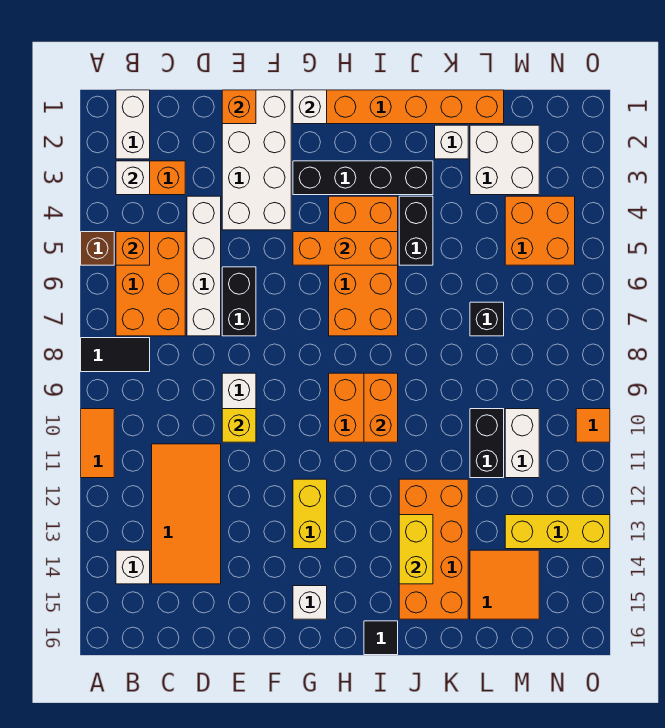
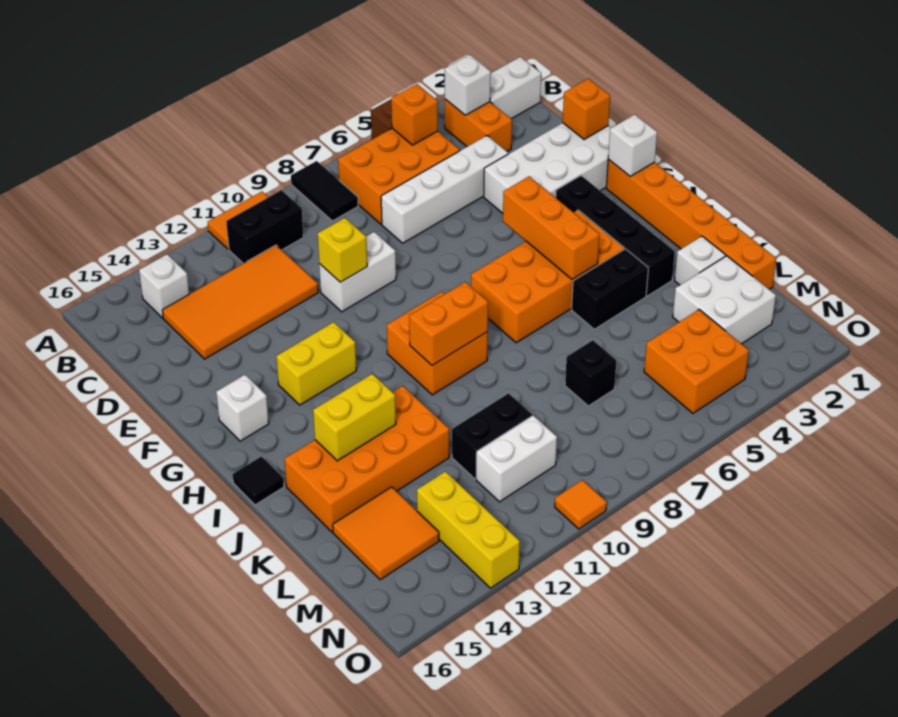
black brick E6:E7 level 1 -> black brick B10:B11 level 1

